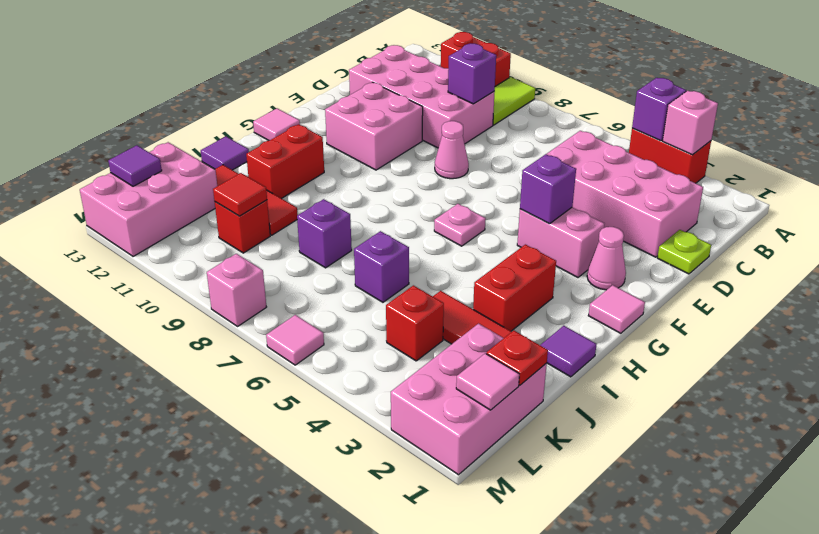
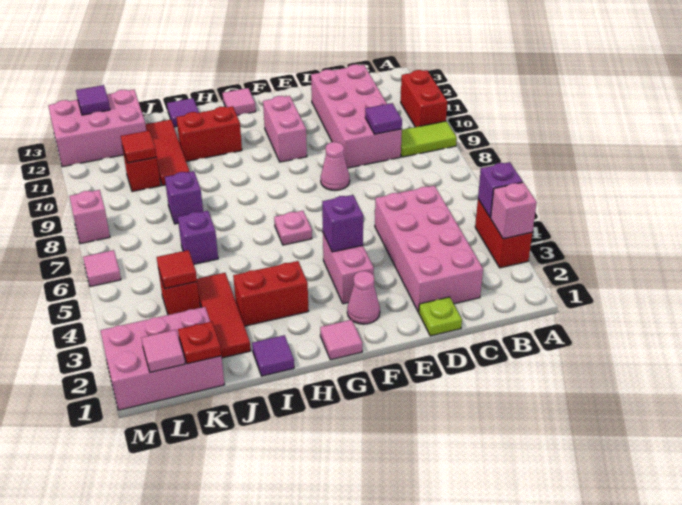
purple brick C9 level 2 -> purple tile C9 level 2
pink brick E10:F11 level 1 -> pink brick F10:F11 level 1
none -> red tile K4 level 2

